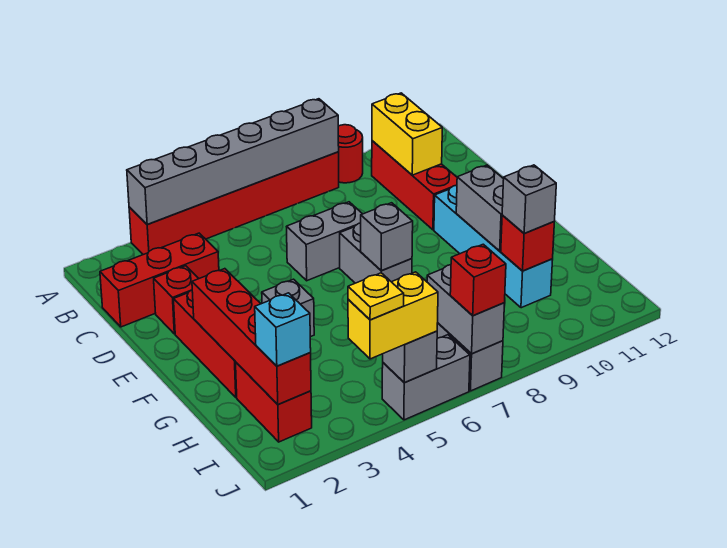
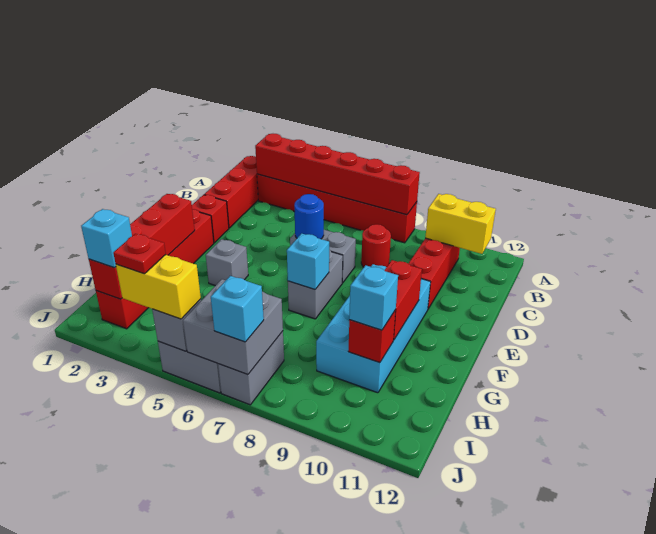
grey brick A3:A8 level 2 -> red brick A3:A8 level 2
red round brick A9 level 1 -> red round brick C8 level 1
yellow brick B10:C10 level 2 -> yellow brick B10:B11 level 2
red brick C1:C3 level 1 -> red brick A2:C2 level 1
none -> blue round brick D6 level 2
cyan brick E10:H10 level 1 -> cyan brick E9:H10 level 1
grey brick F7 level 2 -> cyan brick F7 level 2
grey brick F10:G10 level 2 -> red brick F10:G10 level 2
grey brick H10 level 3 -> cyan brick H10 level 3
grey brick I7:J7 level 2 -> grey brick I6:J7 level 2
yellow plate J4 level 4 -> red plate J4 level 4
red brick J7 level 3 -> cyan brick J7 level 3

